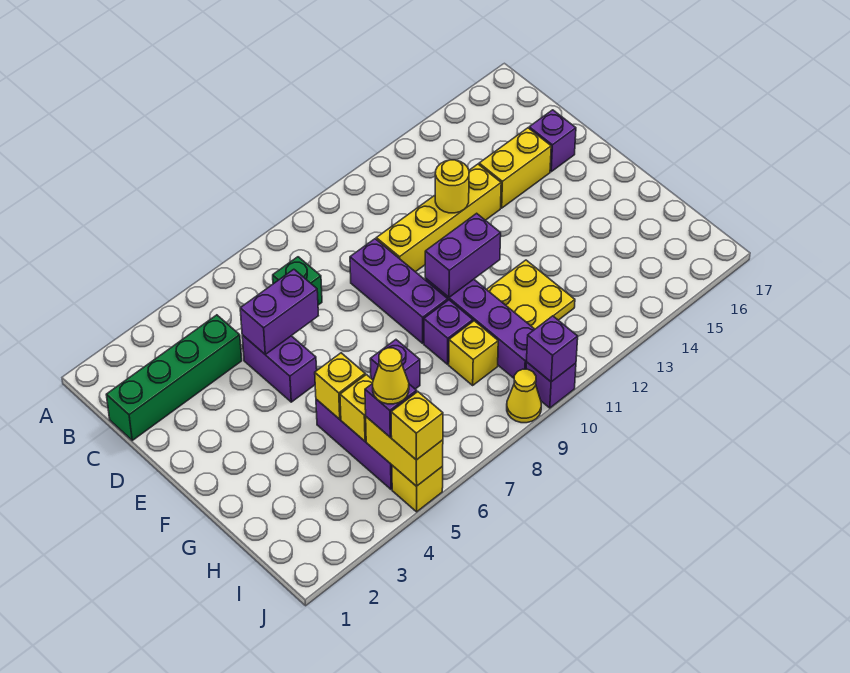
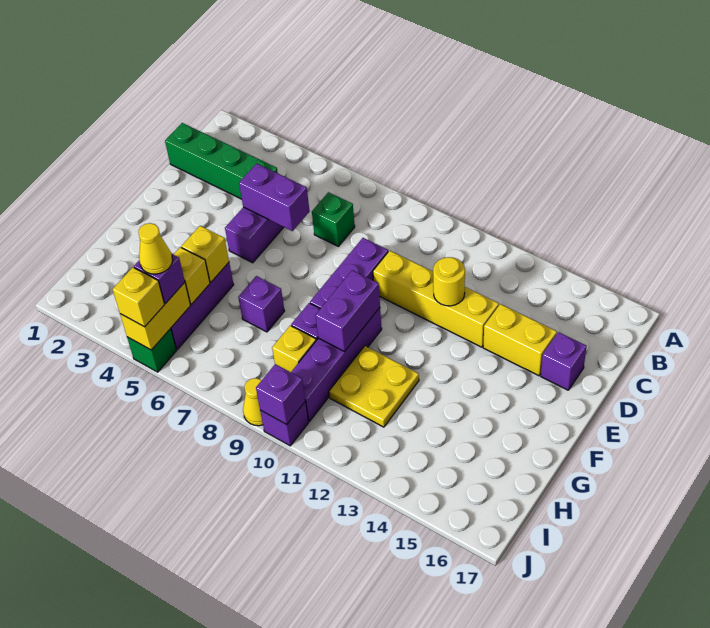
purple brick F10:F11 level 2 -> purple brick F10:G10 level 2
yellow brick J5 level 1 -> green brick J5 level 1

